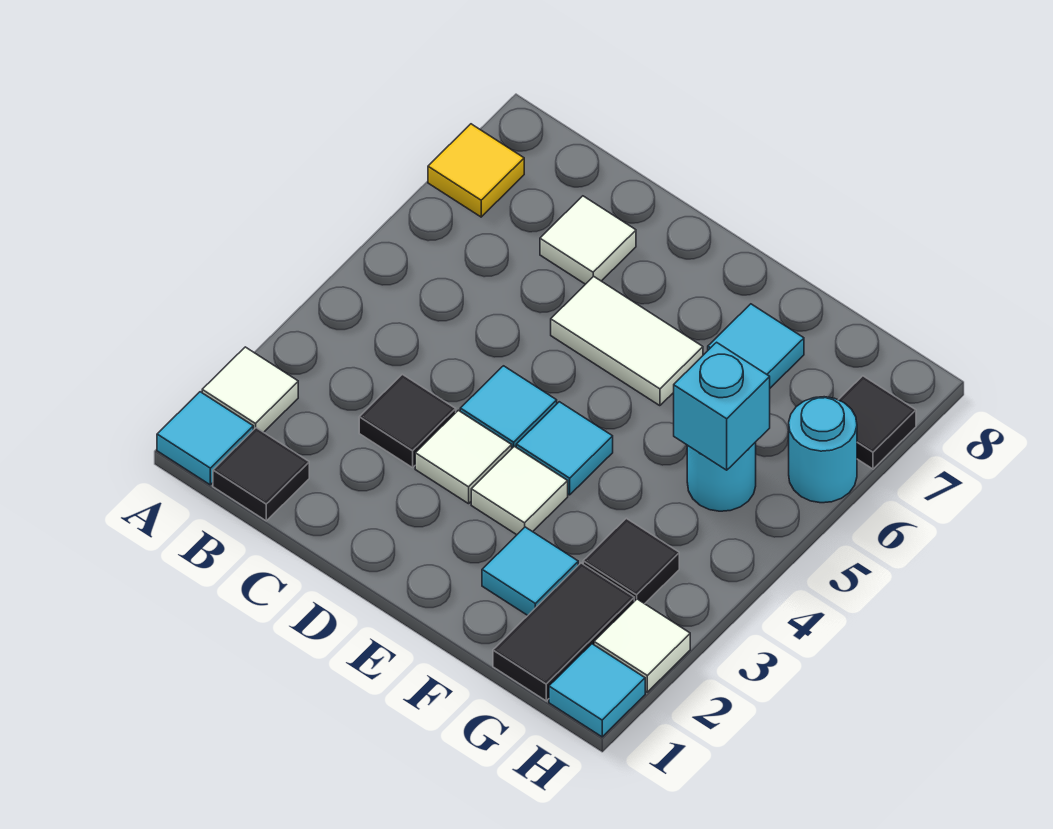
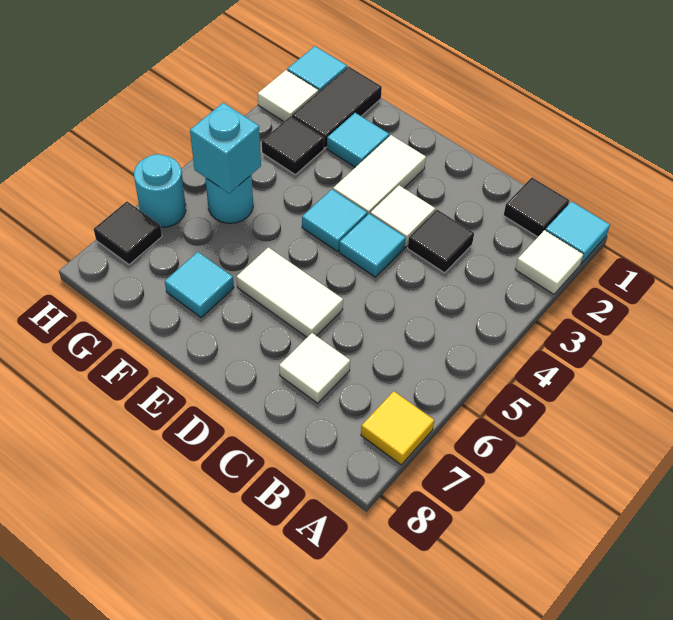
white tile E3 level 1 -> white tile E2:E3 level 1

